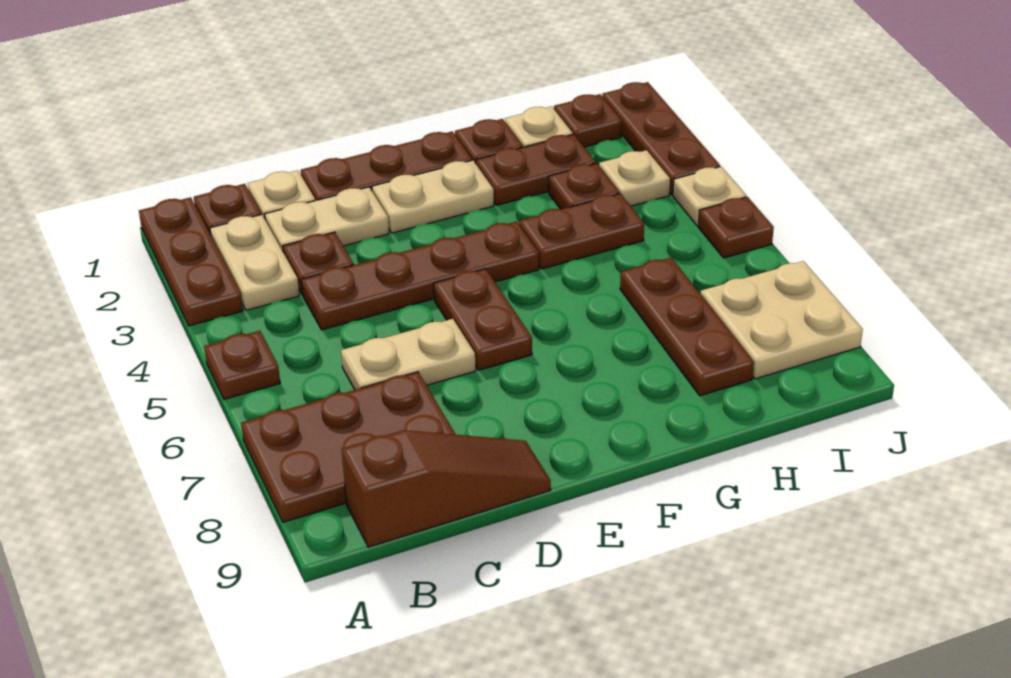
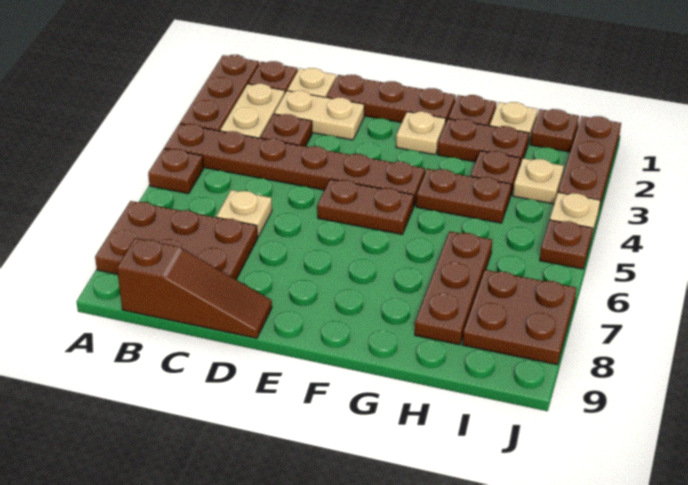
brown plate C4:F4 level 1 -> brown plate A4:F4 level 1
tan plate C6:D6 level 1 -> tan plate C6 level 1
tan plate E2:F2 level 1 -> tan plate F2 level 1
brown plate E5:E6 level 1 -> brown plate E5:F5 level 1
tan plate I7:J8 level 1 -> brown plate I7:J8 level 1

